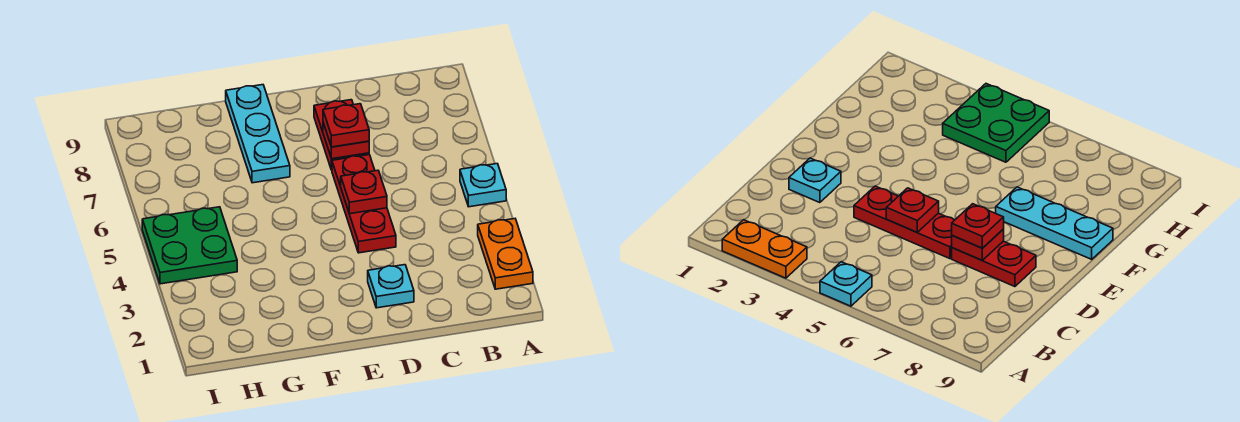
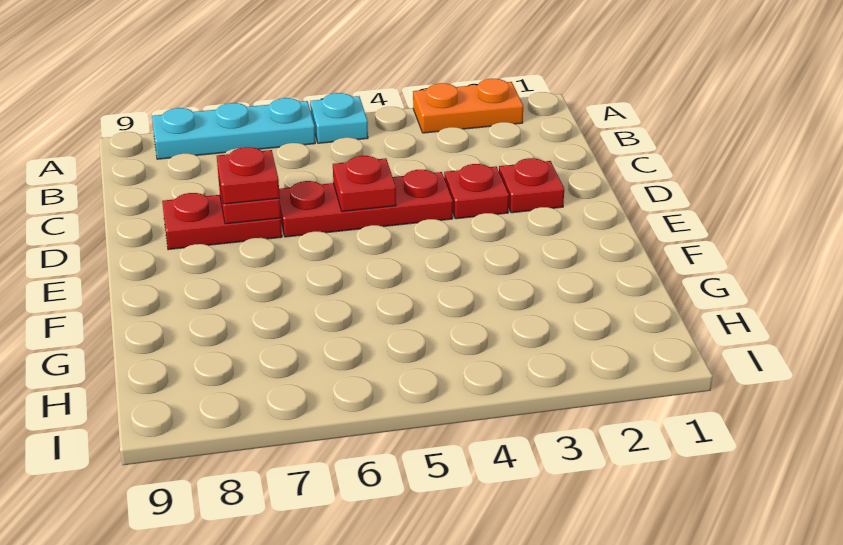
cyan plate D2 level 1 -> red plate D2 level 1
none -> red plate D3 level 1
cyan plate F7:F9 level 1 -> cyan plate A6:A8 level 1
green plate H4:I5 level 1 -> none

